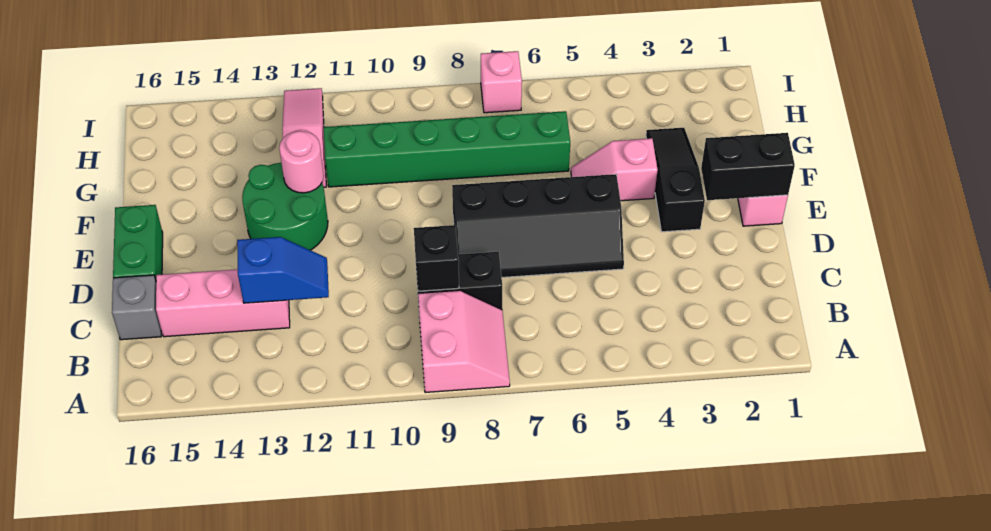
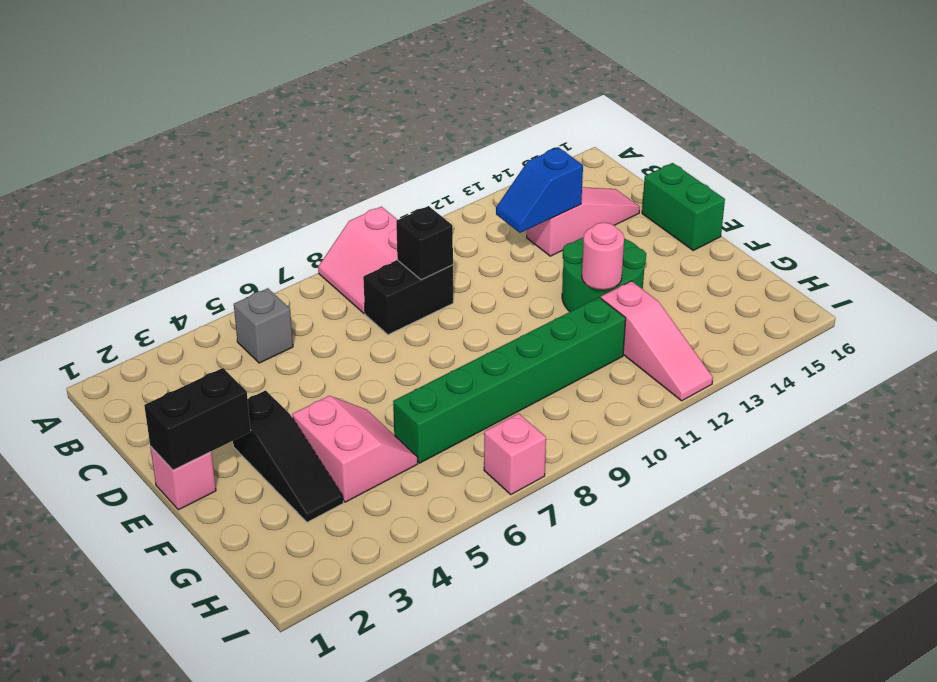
pink brick C13:C15 level 1 -> pink slope C13:C15 level 1 top 13
grey brick C16 level 1 -> grey brick B5 level 1
black slope D5:E8 level 1 top E -> none
pink slope F4:F5 level 1 top 4 -> pink slope F4:G5 level 1 top 4

